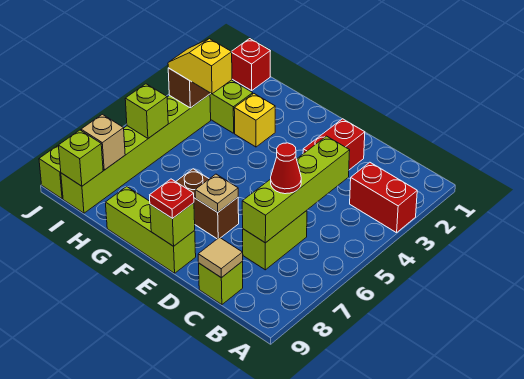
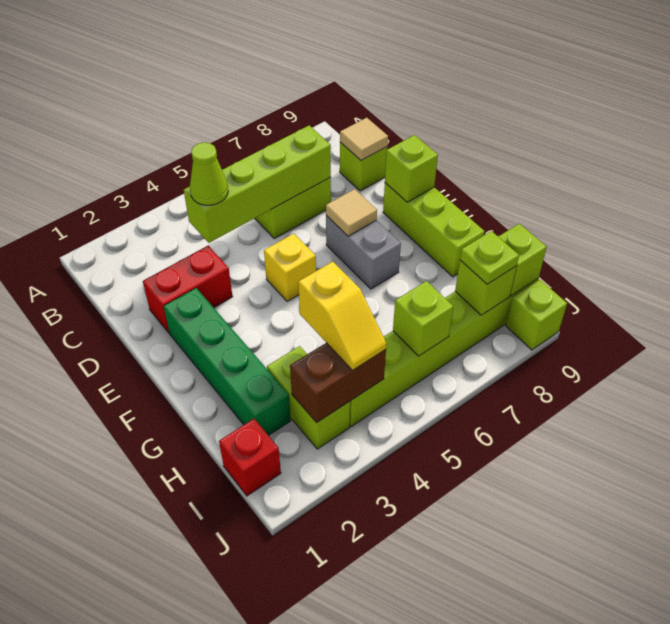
red brick A3:B3 level 1 -> none
none -> lime cone C4 level 3
red cone C6 level 3 -> none
none -> green brick E2:H2 level 1
brown brick E7:F7 level 1 -> grey brick E7:F7 level 1
tan plate E7 level 2 -> tan tile E7 level 2
red plate E9 level 3 -> none
yellow brick G3 level 1 -> yellow brick E5 level 1
tan brick I8 level 2 -> lime brick I8 level 2
none -> lime plate I8 level 3

